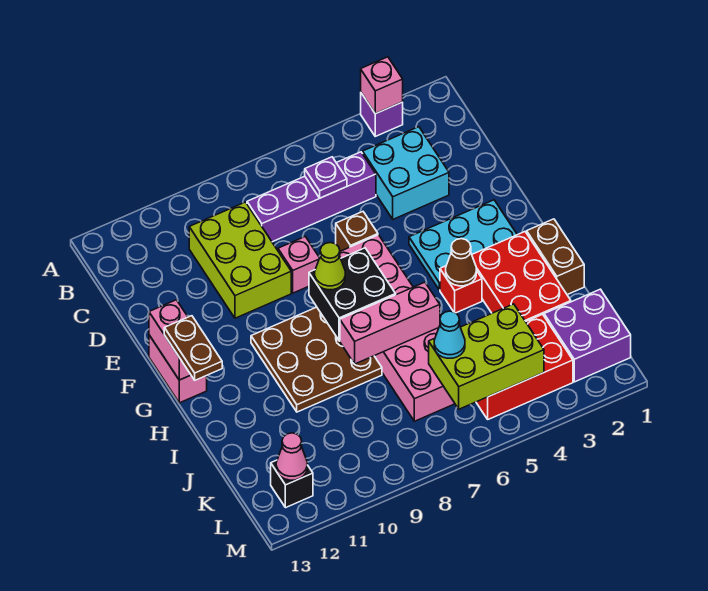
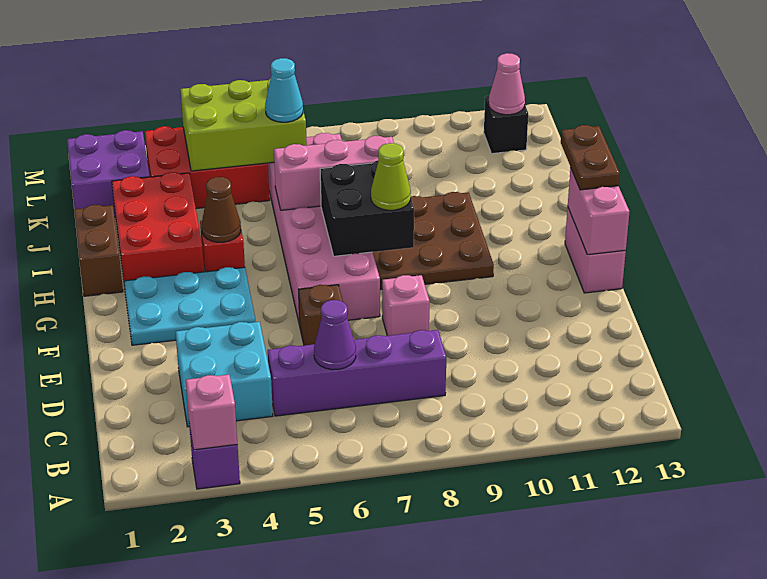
purple plate C6 level 2 -> purple cone C6 level 2
lime brick C9:E10 level 1 -> none

